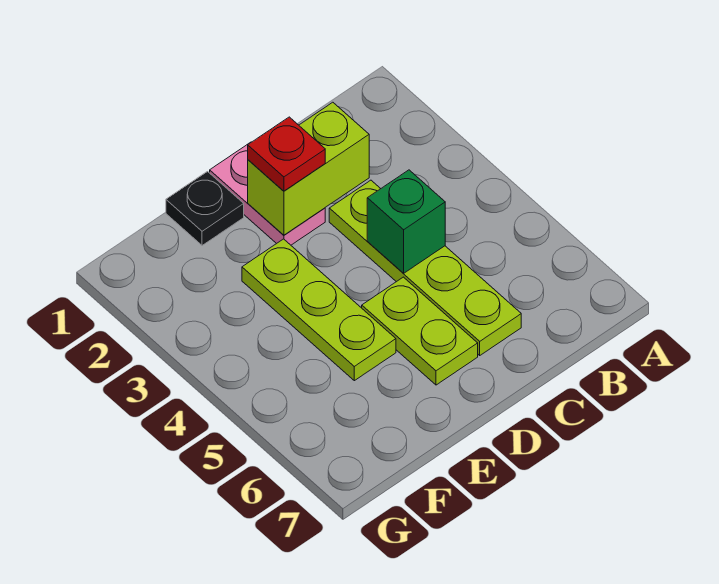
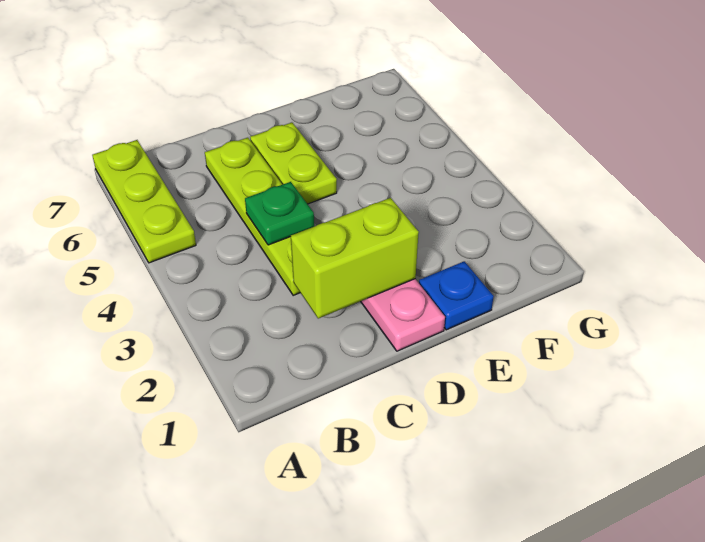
green brick C4 level 2 -> green plate C4 level 2
red plate D2 level 3 -> none
black plate E1 level 1 -> blue plate E1 level 1
lime plate E3:E5 level 1 -> lime plate A5:A7 level 1

